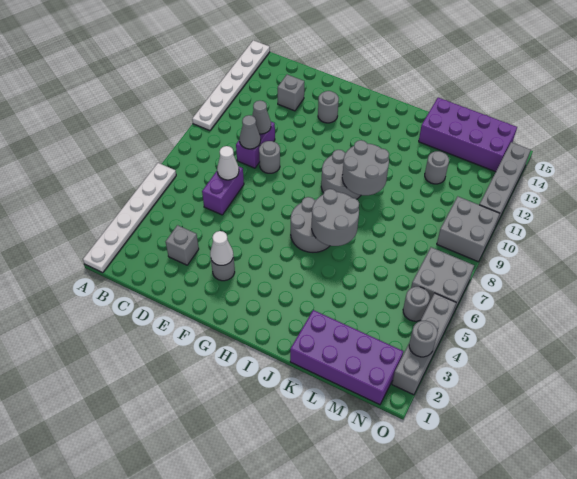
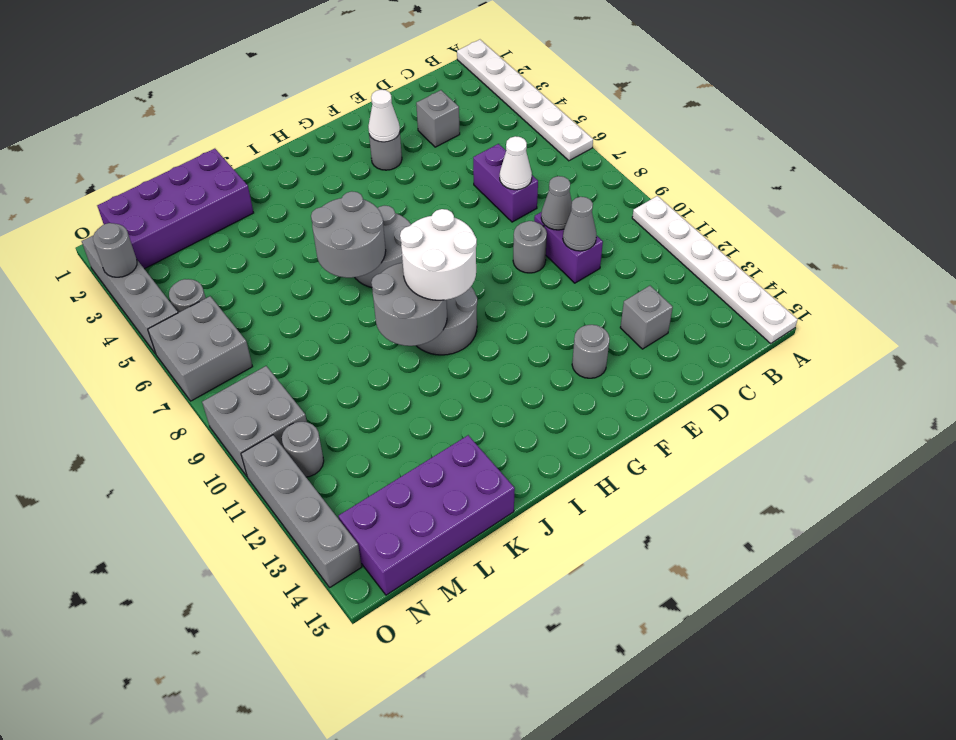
none -> white round brick H9:I10 level 3
grey round brick L12 level 1 -> grey round brick N11 level 1

